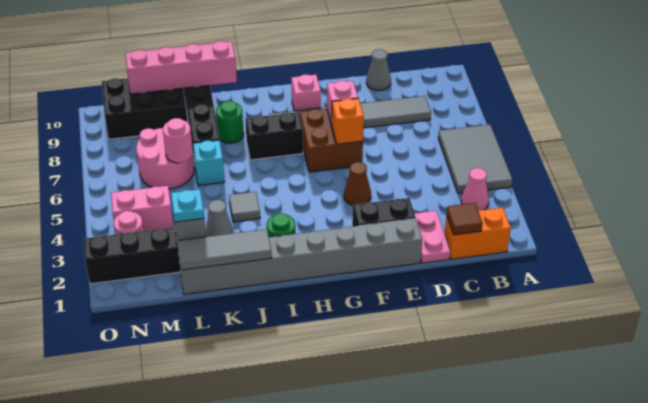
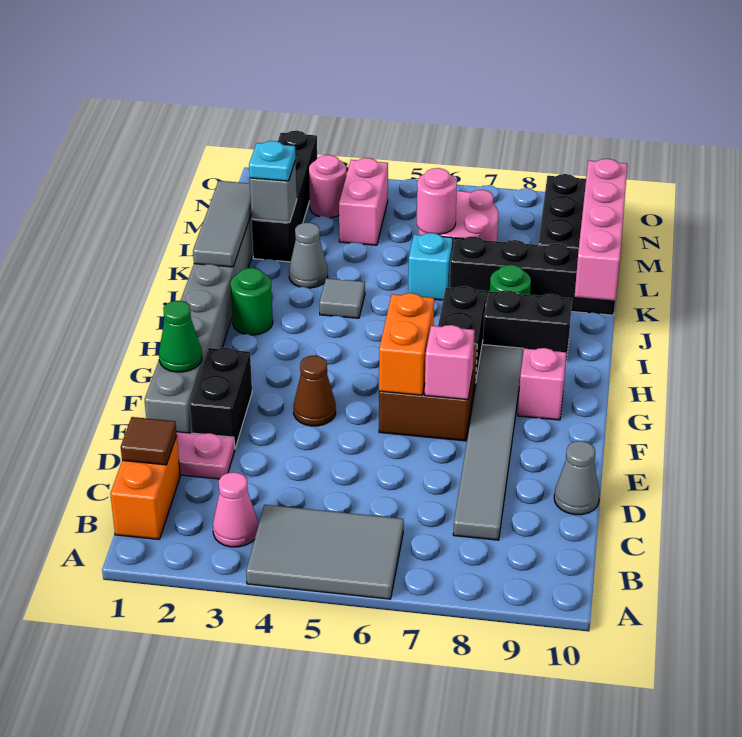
none -> green cone F1 level 2
orange brick F6 level 2 -> orange brick F6:G6 level 2
none -> black brick I8:I9 level 1

